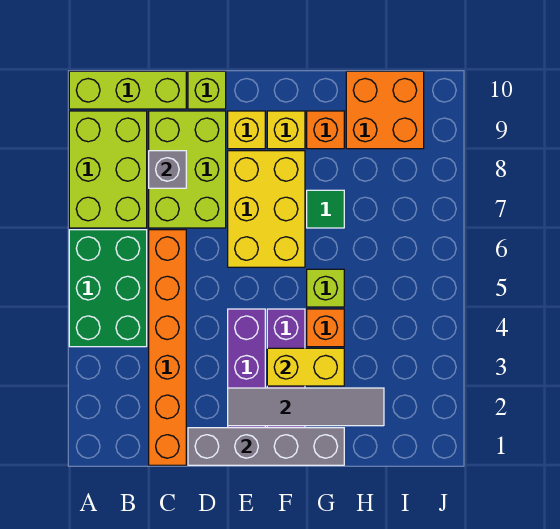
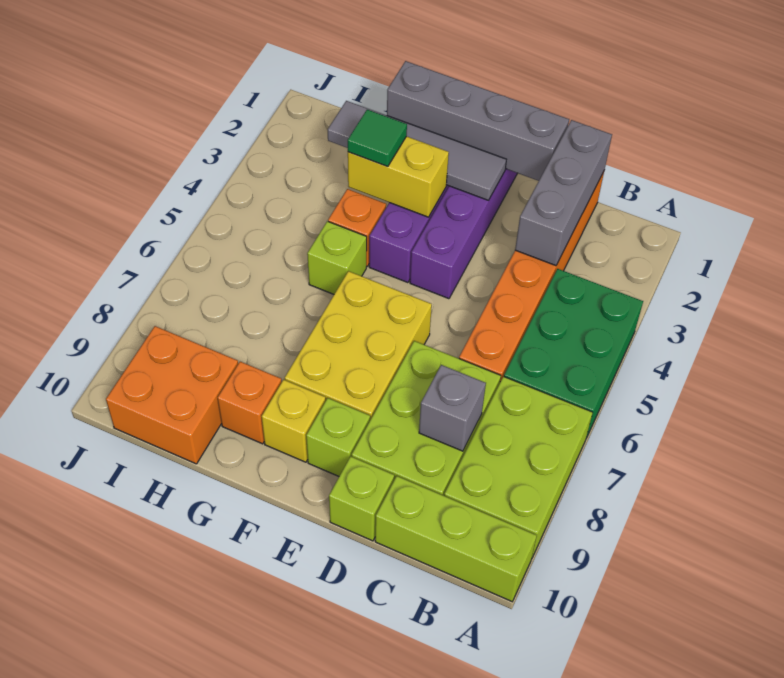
none -> grey brick C1:C3 level 2
yellow brick E9 level 1 -> lime brick E9 level 1
green tile G7 level 1 -> green tile G3 level 3

